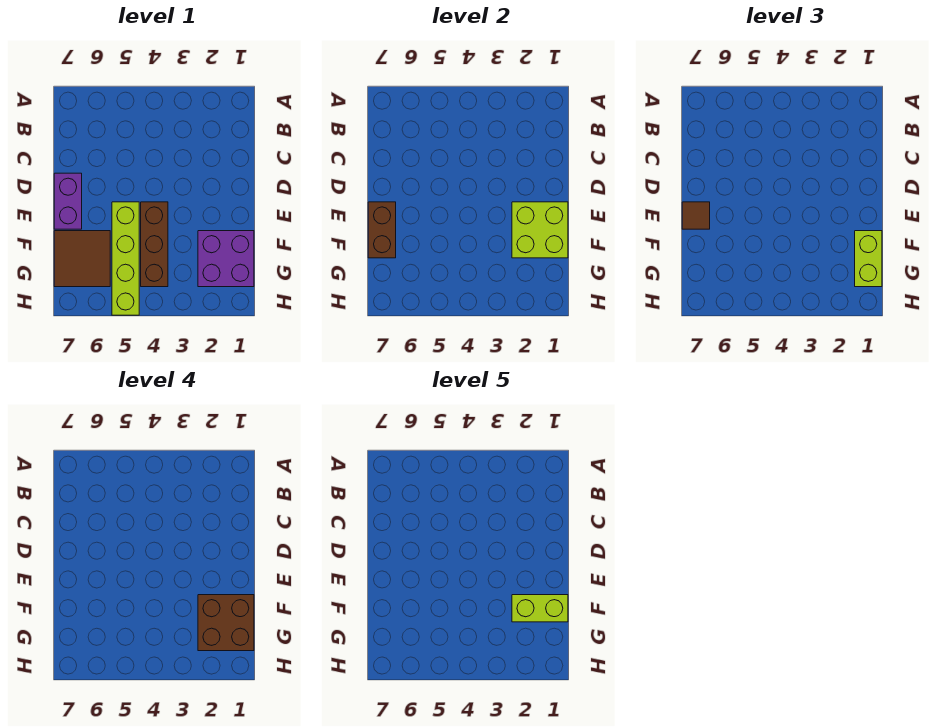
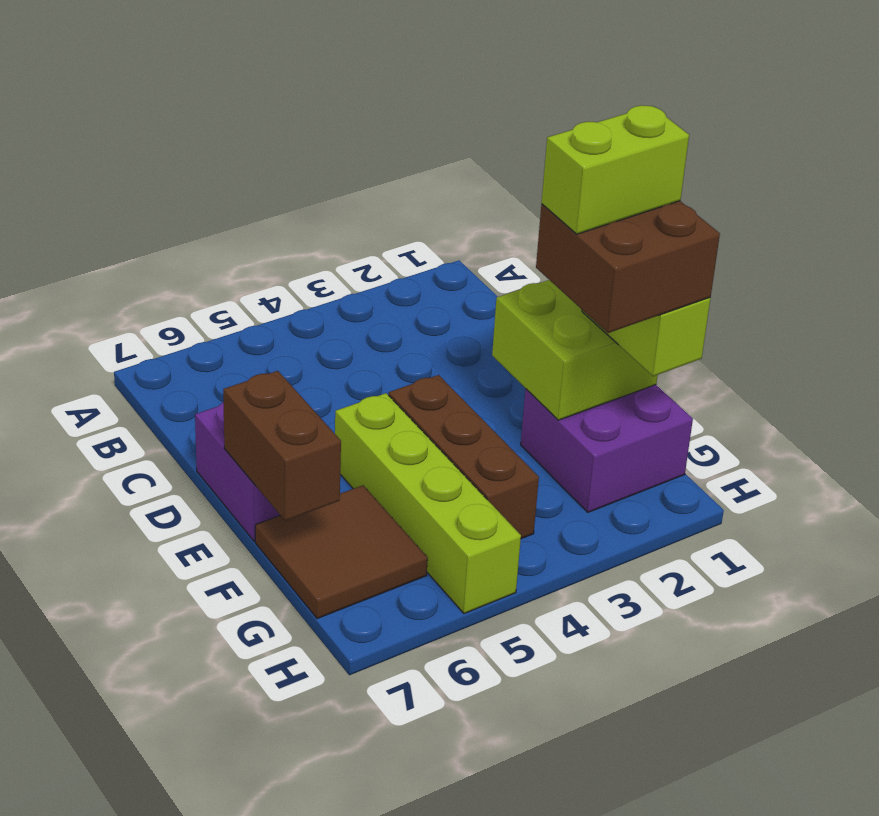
brown tile E7 level 3 -> none

